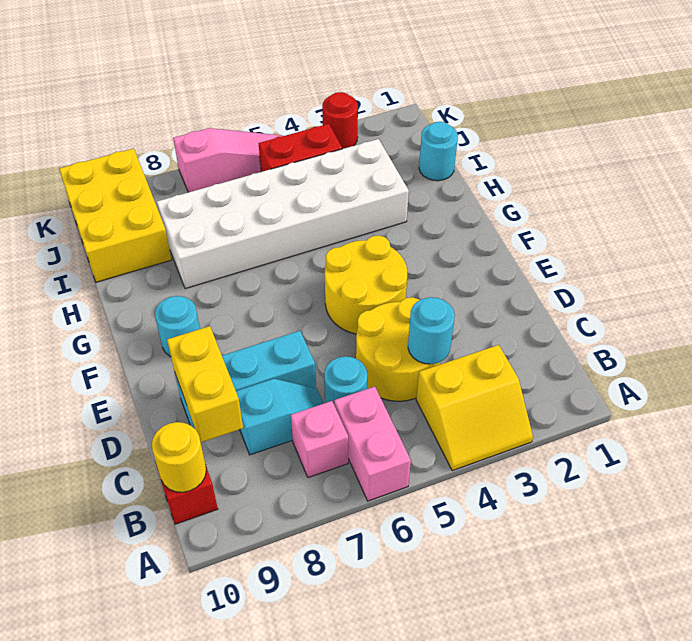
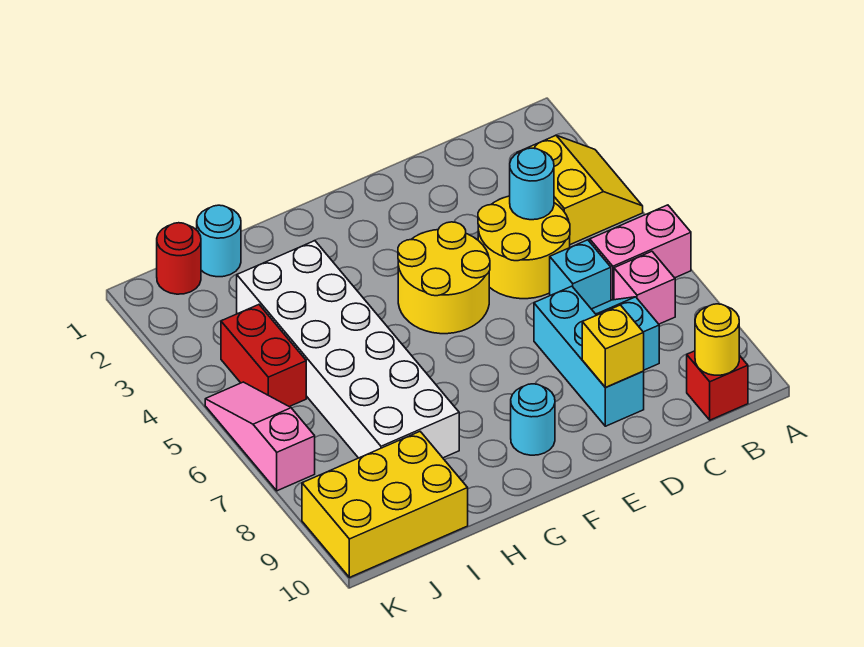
cyan round brick C6 level 1 -> cyan brick C6 level 1
yellow brick C9:D9 level 2 -> yellow brick D9 level 2
red round brick K3 level 1 -> red round brick J1 level 1

